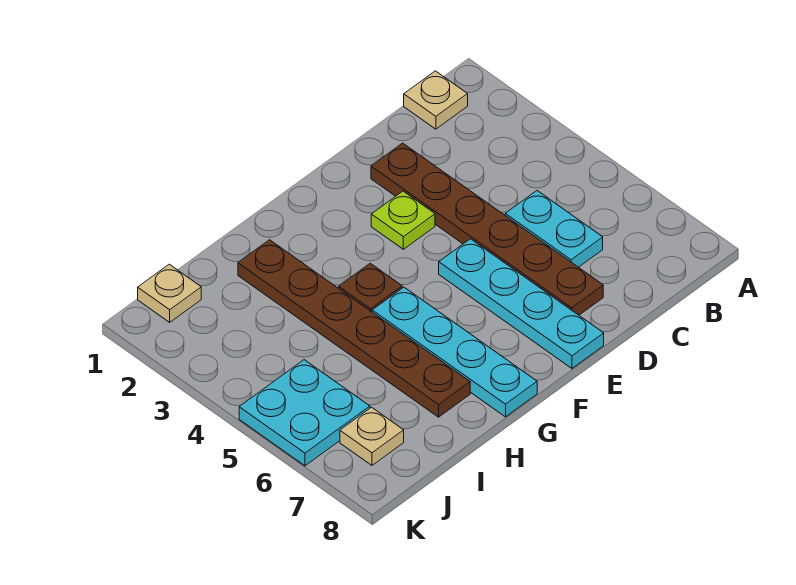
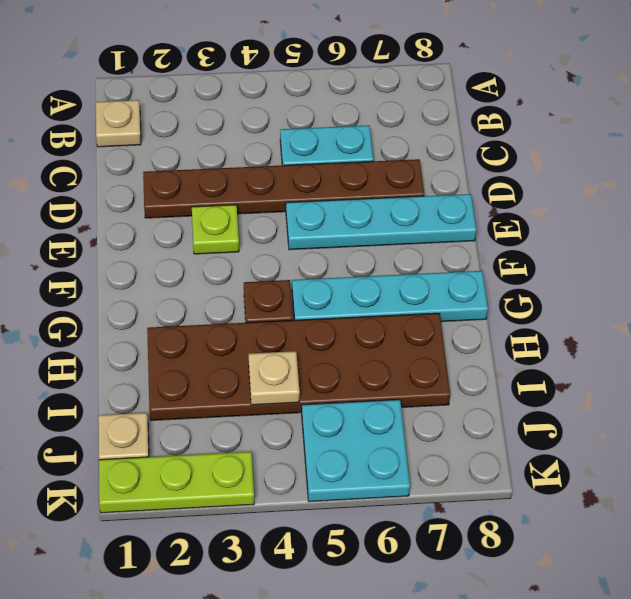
brown plate H2:H7 level 1 -> brown plate H2:I7 level 1
tan plate J7 level 1 -> tan plate I4 level 2
none -> lime plate K1:K3 level 1

